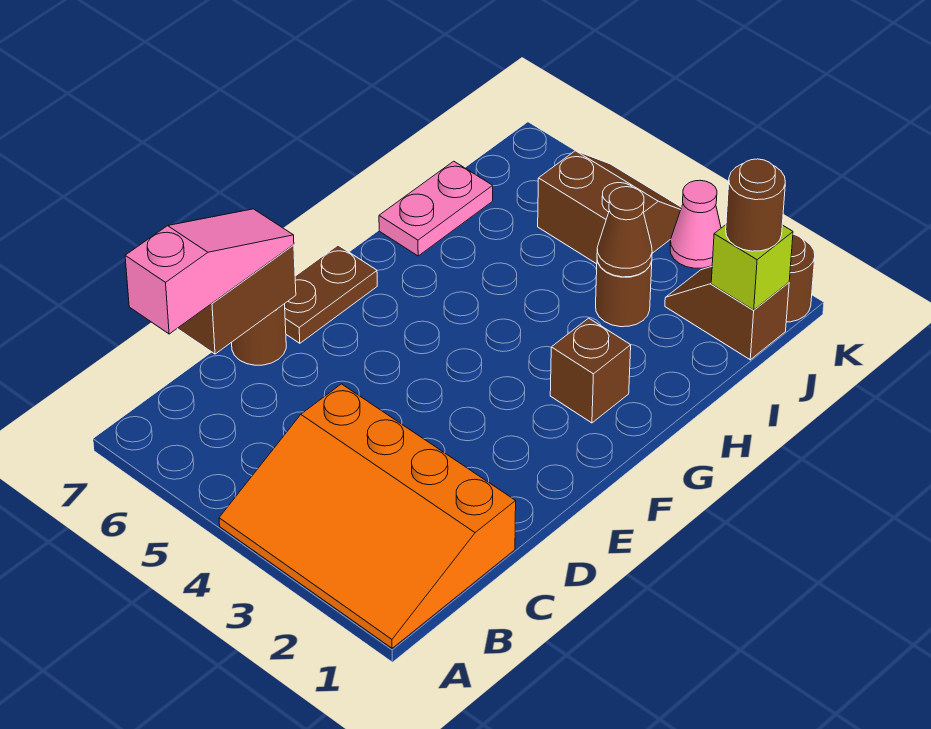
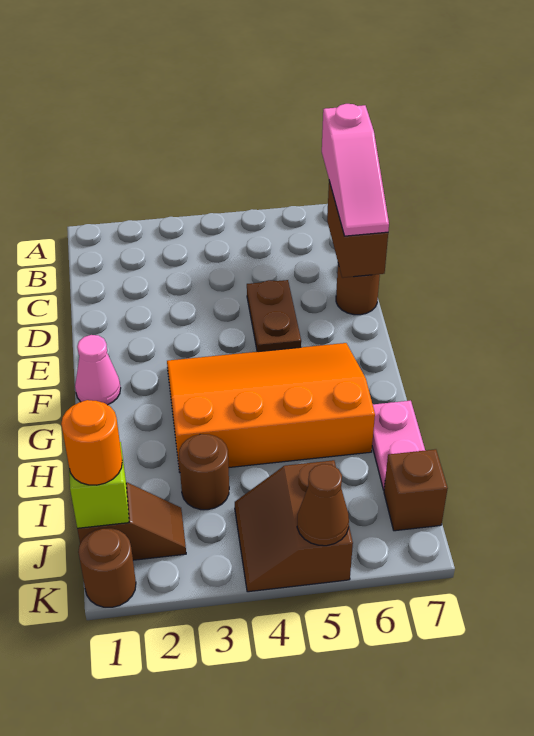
orange slope A1:C4 level 1 top C -> orange slope F3:H6 level 1 top H
brown plate E7:F7 level 1 -> brown plate D5:E5 level 1
brown brick G2 level 1 -> brown brick J7 level 1
brown cone I3 level 2 -> brown cone K5 level 2
brown round brick J1 level 3 -> orange round brick J1 level 3
brown slope J4:K5 level 1 top J -> brown slope J4:K5 level 1 top 5
pink cone K3 level 1 -> pink cone F1 level 1

